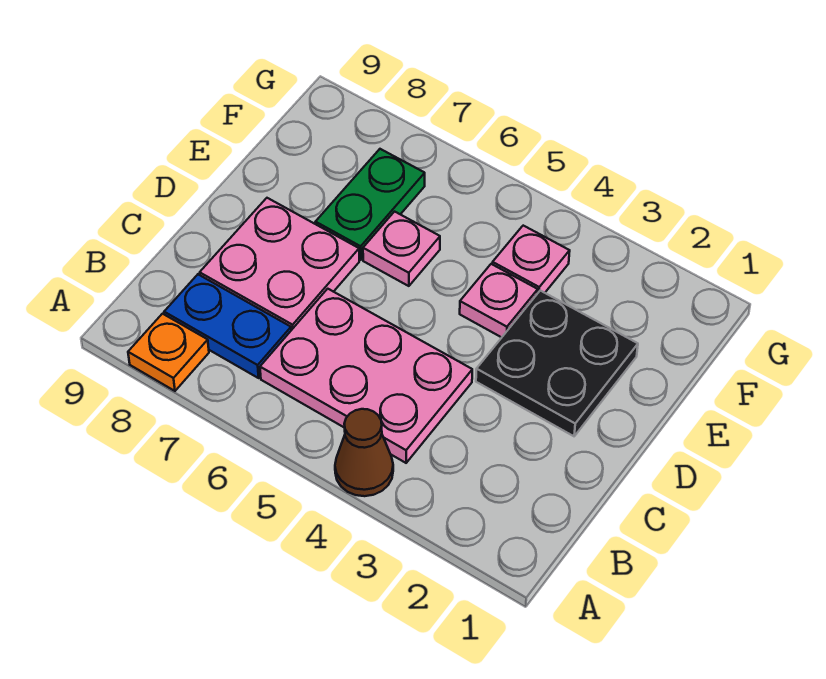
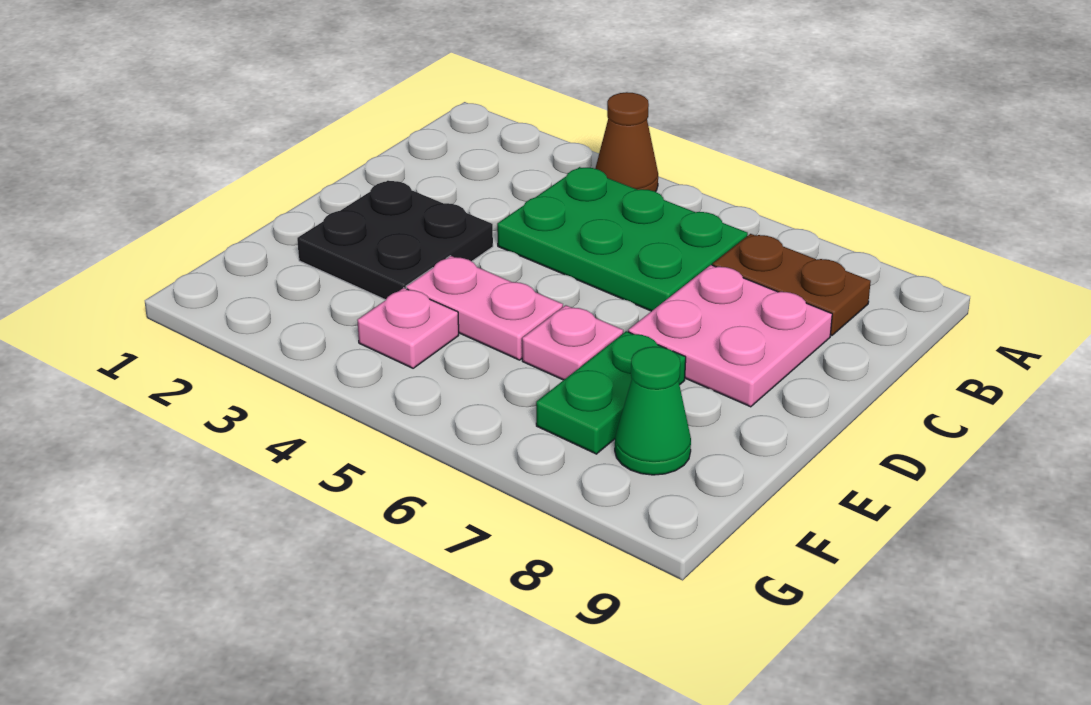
orange plate A8 level 1 -> none
pink plate B4:C6 level 1 -> green plate B4:C6 level 1
blue plate B7:B8 level 1 -> brown plate B7:B8 level 1
pink plate E4 level 1 -> pink plate E4:E5 level 1
none -> green cone F8 level 1

